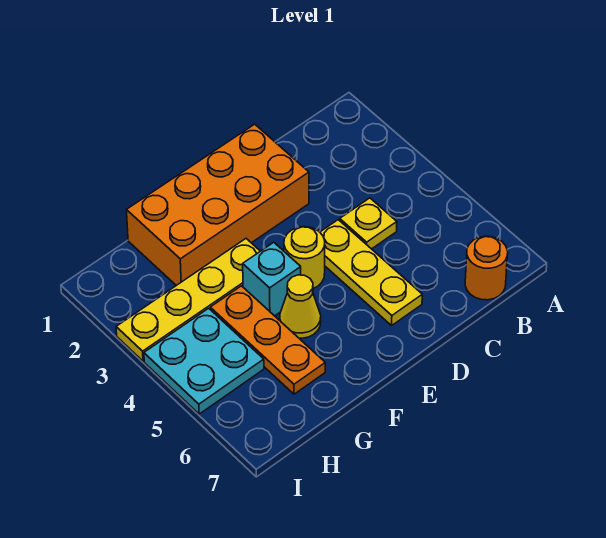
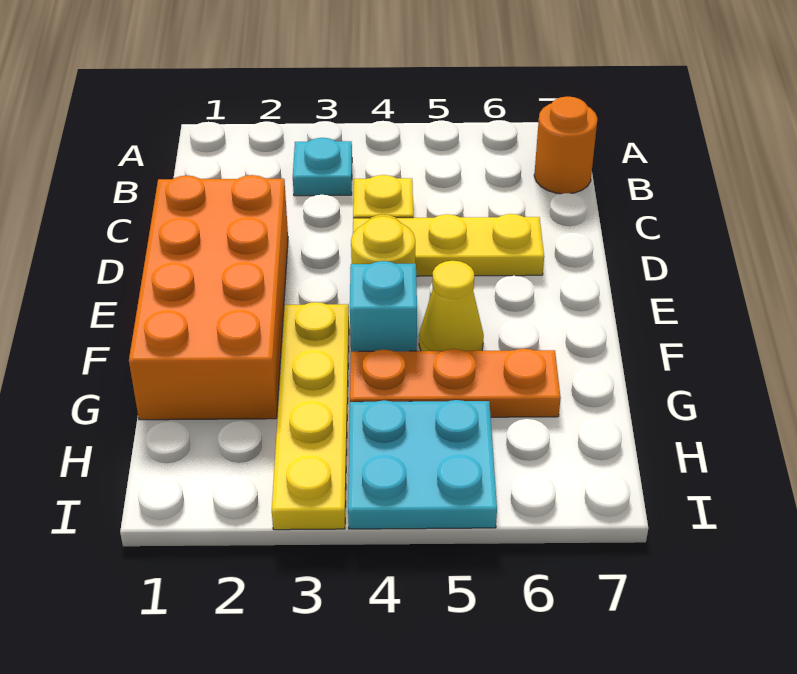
none -> cyan plate B3 level 1

